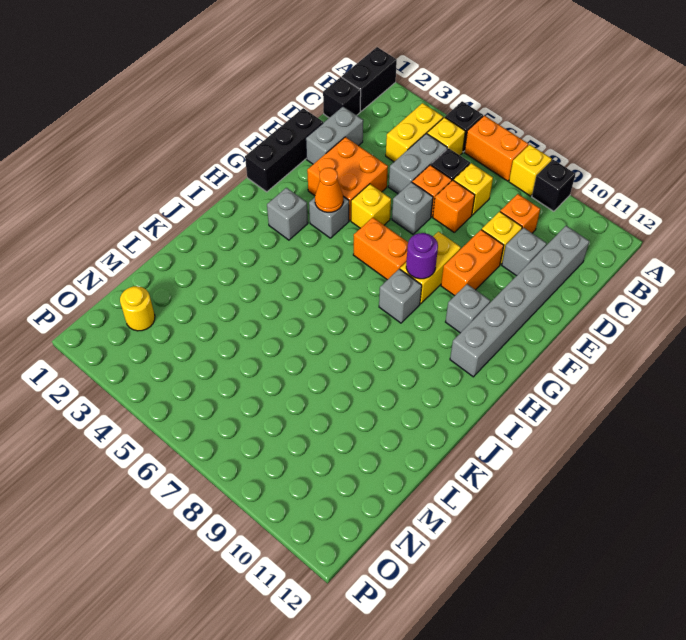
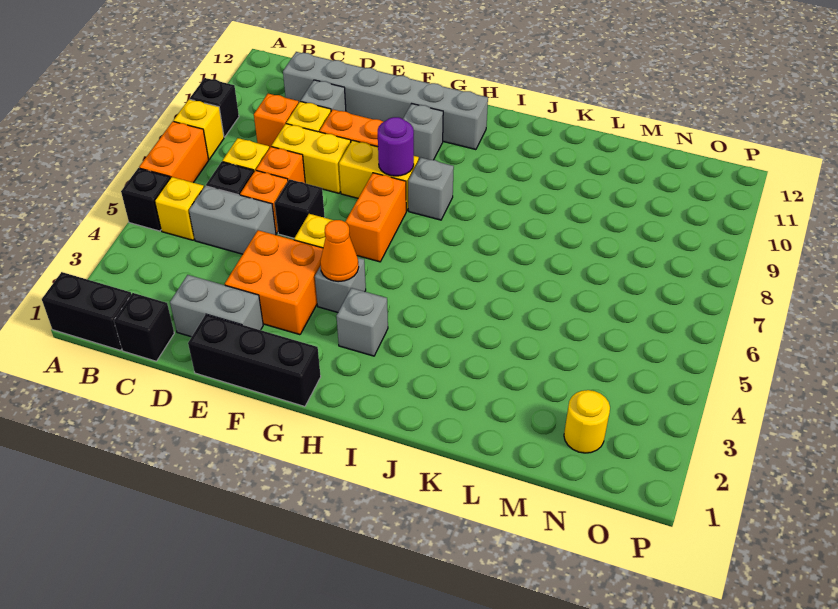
yellow brick B4:C4 level 1 -> yellow brick D8:E8 level 1
grey brick E6 level 1 -> black brick E6 level 1

